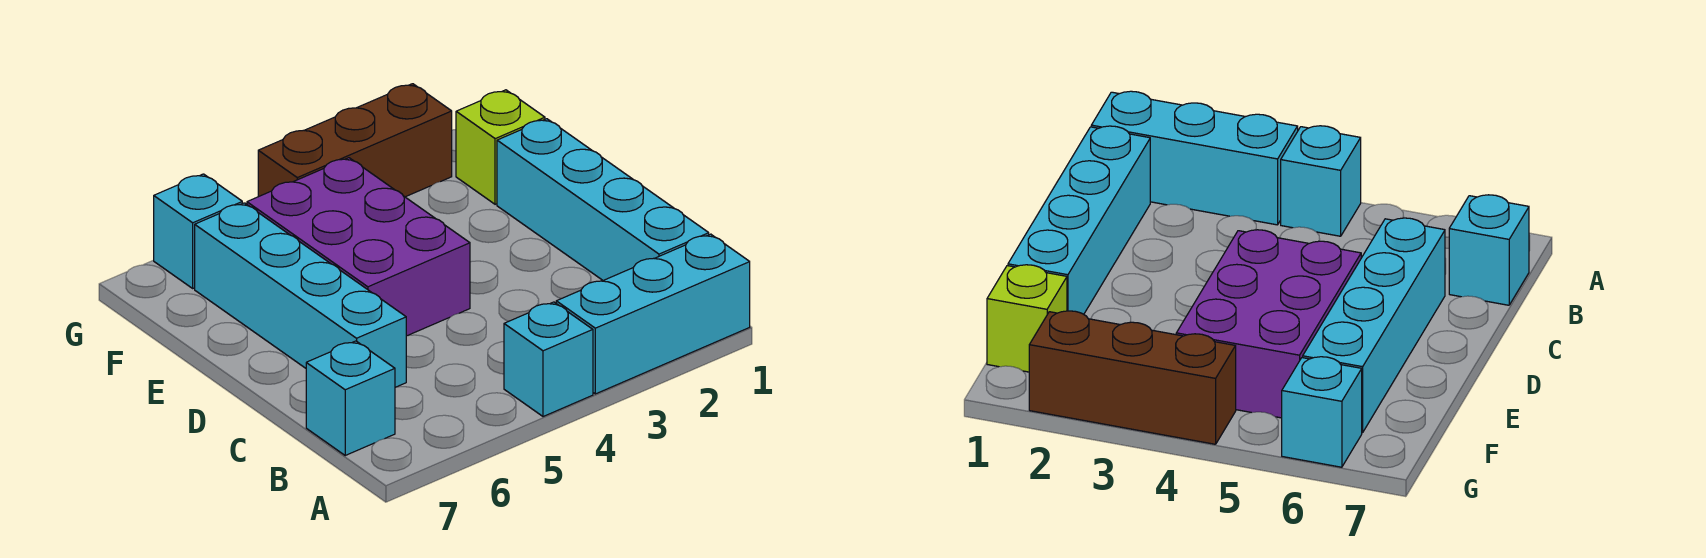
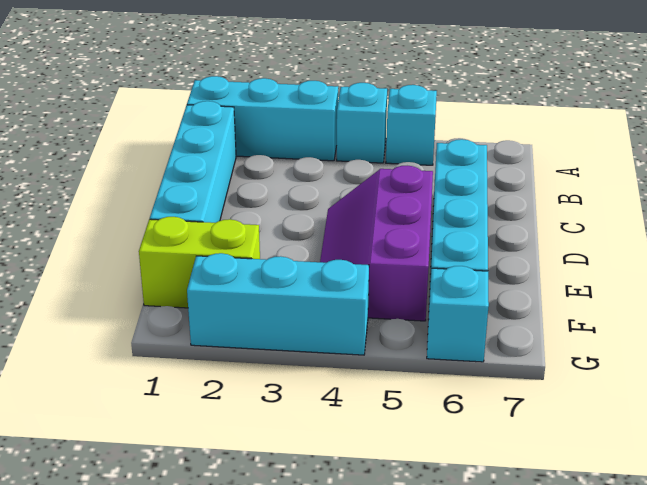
cyan brick B7 level 1 -> cyan brick A5 level 1
purple brick D4:F5 level 1 -> purple slope D4:F5 level 1 top 5
lime brick F1 level 1 -> lime brick F1:F2 level 1
brown brick G2:G4 level 1 -> cyan brick G2:G4 level 1

